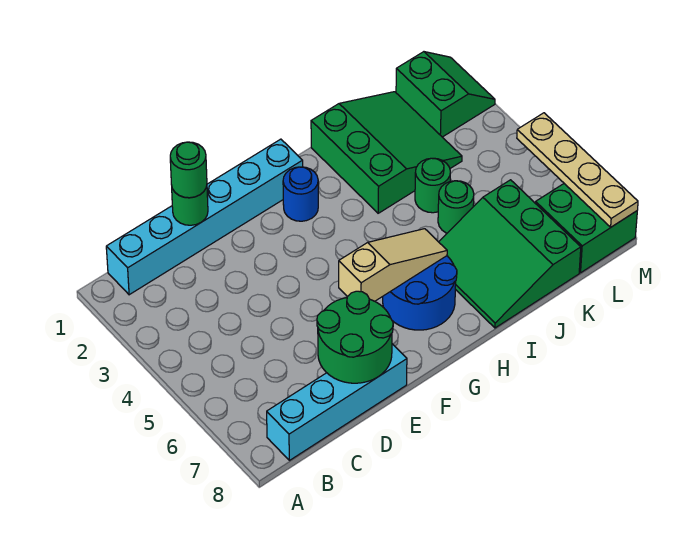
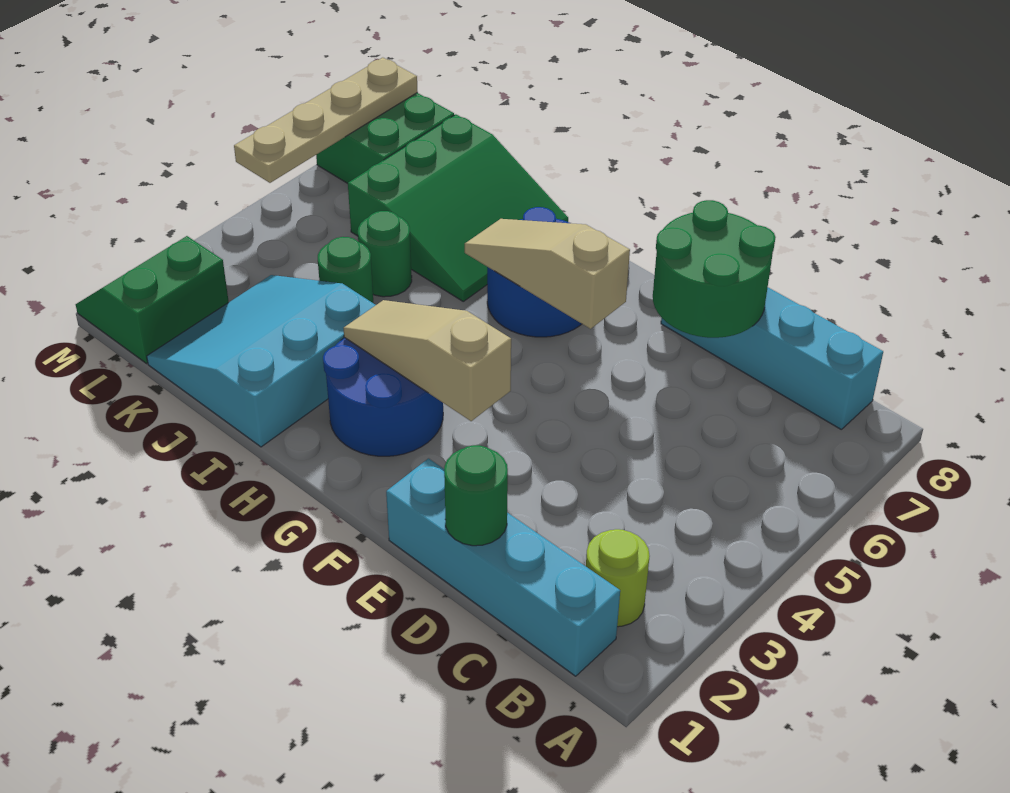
cyan brick B1:G1 level 1 -> cyan brick B1:E1 level 1
none -> lime round brick B2 level 1
green round brick D1 level 3 -> none
none -> tan slope F3:H3 level 2 top F
blue round brick G2 level 1 -> blue round brick G2:H3 level 1
green slope I1:K3 level 1 top I -> cyan slope I1:K3 level 1 top I

